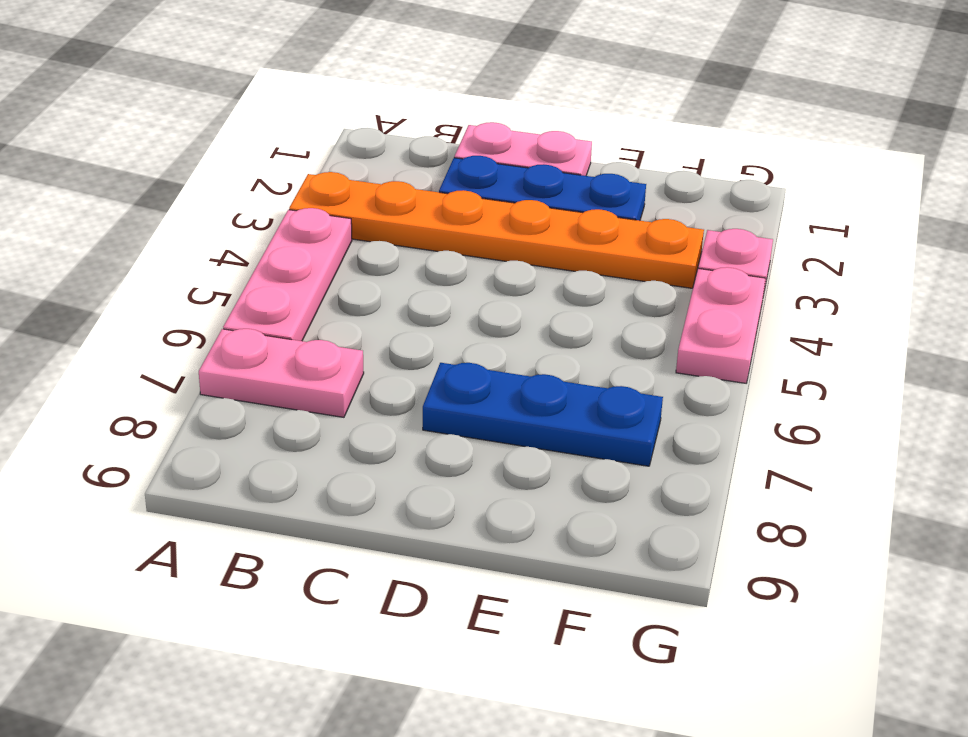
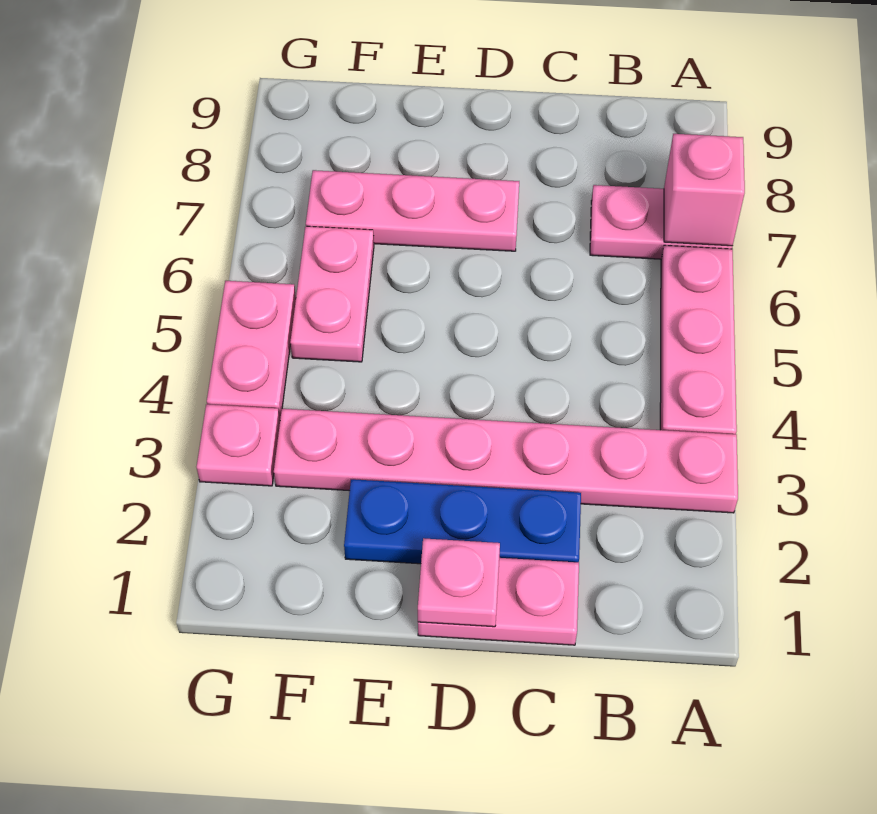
orange plate A3:F3 level 1 -> pink plate A3:F3 level 1
none -> pink brick A7 level 2
none -> pink plate D1 level 2
blue plate D7:F7 level 1 -> pink plate D7:F7 level 1
none -> pink plate F5:F6 level 1

